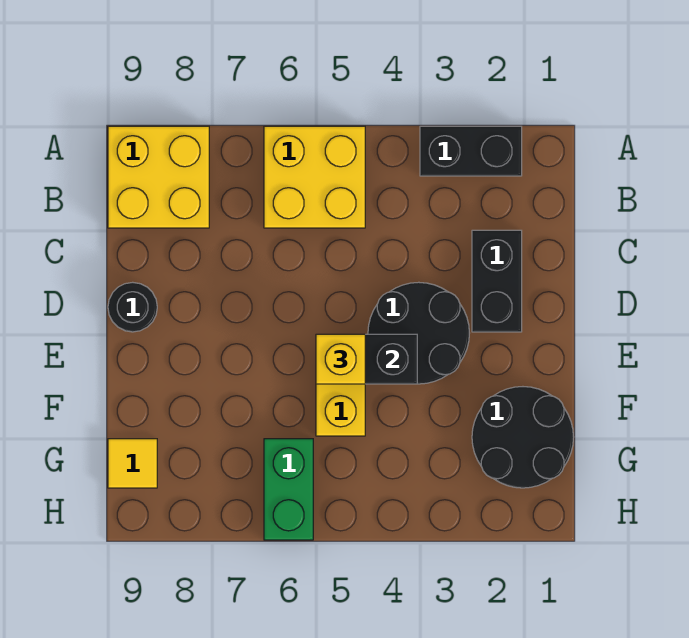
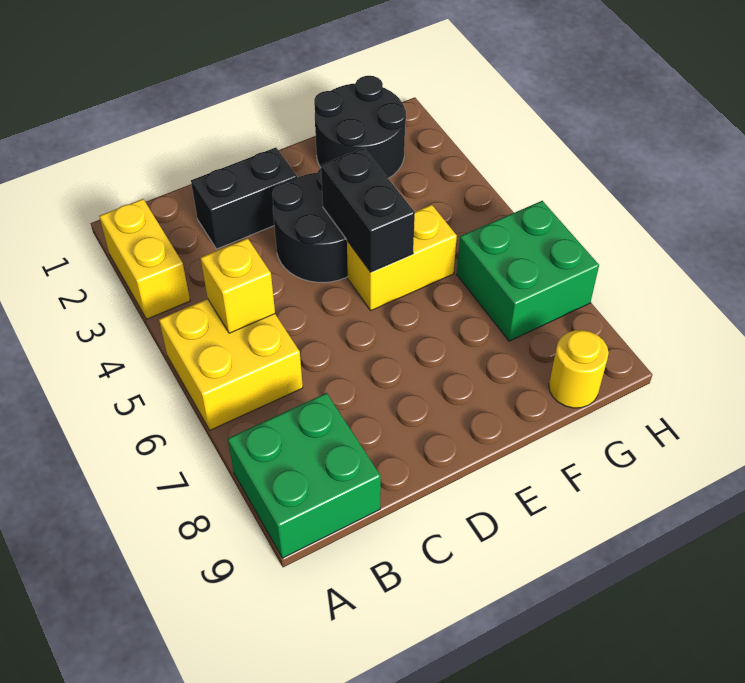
black brick A2:A3 level 1 -> yellow brick A2:A3 level 1
yellow brick A8:B9 level 1 -> green brick A8:B9 level 1
black round brick D9 level 1 -> none
yellow brick E5 level 3 -> yellow brick B5 level 2
green brick G6:H6 level 1 -> green brick G6:H7 level 1
yellow tile G9 level 1 -> yellow round brick G9 level 1

